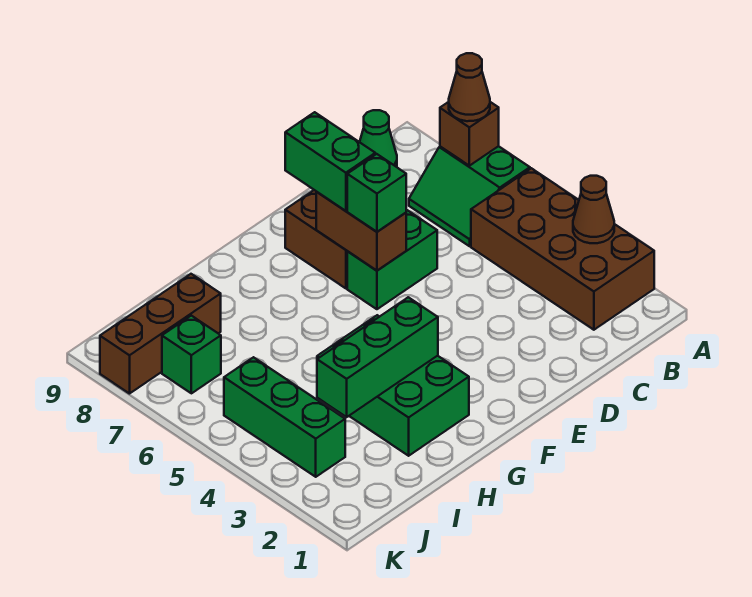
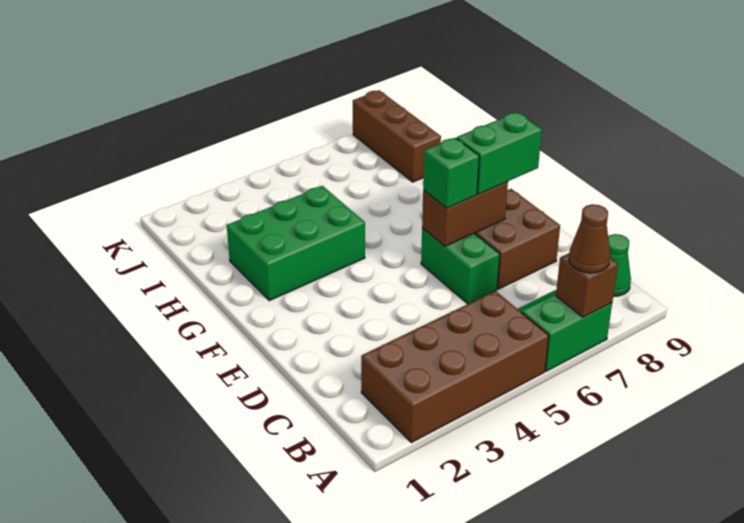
brown cone A3 level 2 -> none
green brick G3:I3 level 2 -> none
green brick J3:J5 level 1 -> none
green brick J7 level 1 -> none

